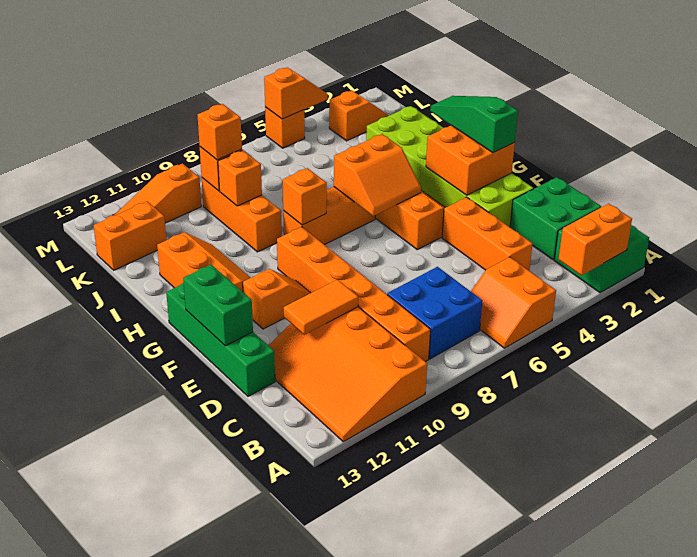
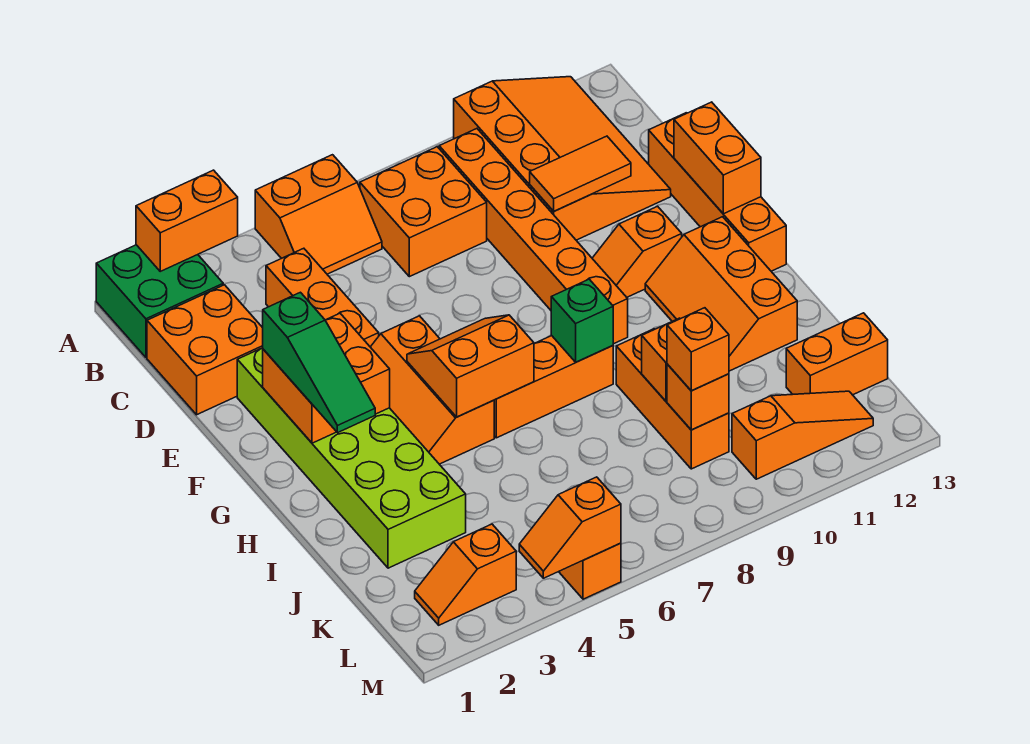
orange slope A5:B6 level 1 top 5 -> orange slope A5:B6 level 1 top A
blue brick B7:C8 level 1 -> orange brick B7:C8 level 1
green brick C1:D2 level 1 -> orange brick C1:D2 level 1
green brick D13:G13 level 1 -> orange brick D13:G13 level 1
green brick E13:F13 level 2 -> orange brick E13:F13 level 2
orange brick H8 level 2 -> green brick H8 level 2

